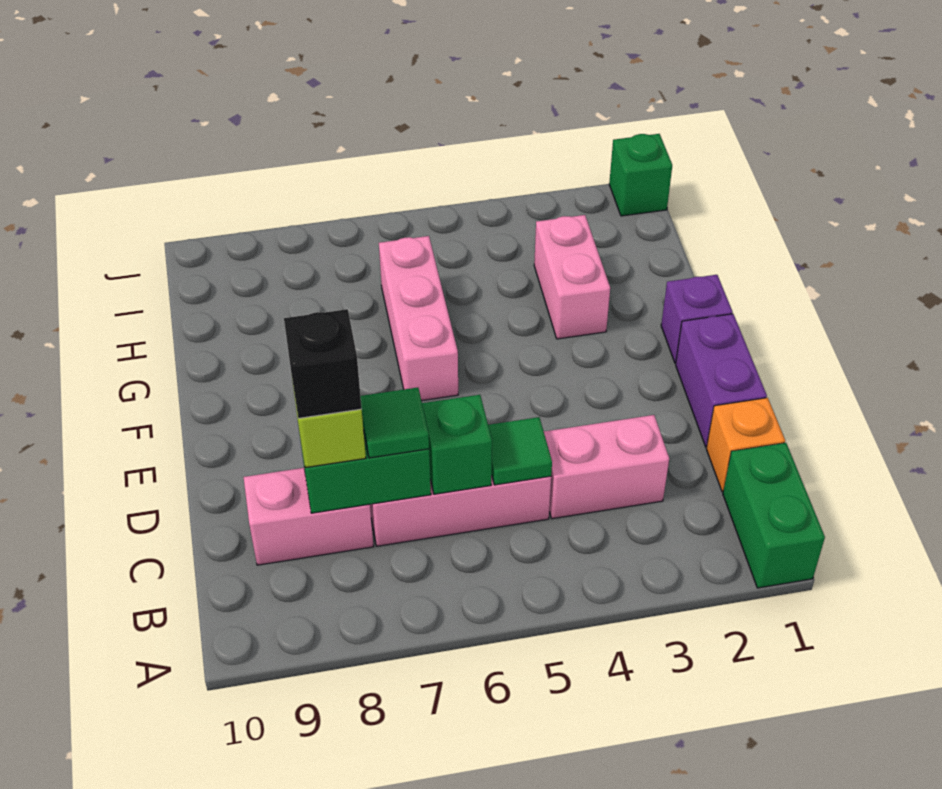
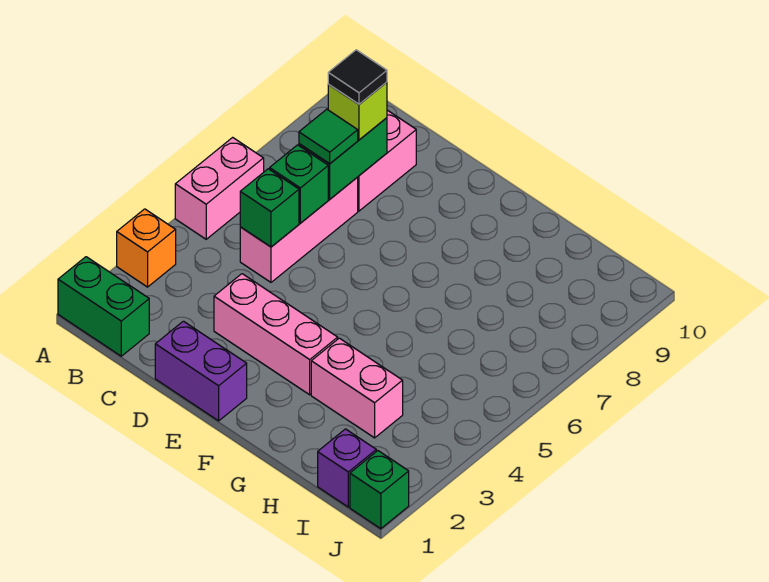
orange brick C1 level 1 -> orange brick A3 level 1
pink brick C3:C4 level 1 -> pink brick A5:A6 level 1
green tile C5 level 2 -> green brick C5 level 2
black brick C8 level 4 -> black tile C8 level 4
purple brick F1 level 1 -> purple brick I1 level 1
pink brick F6:H6 level 1 -> pink brick D3:F3 level 1

